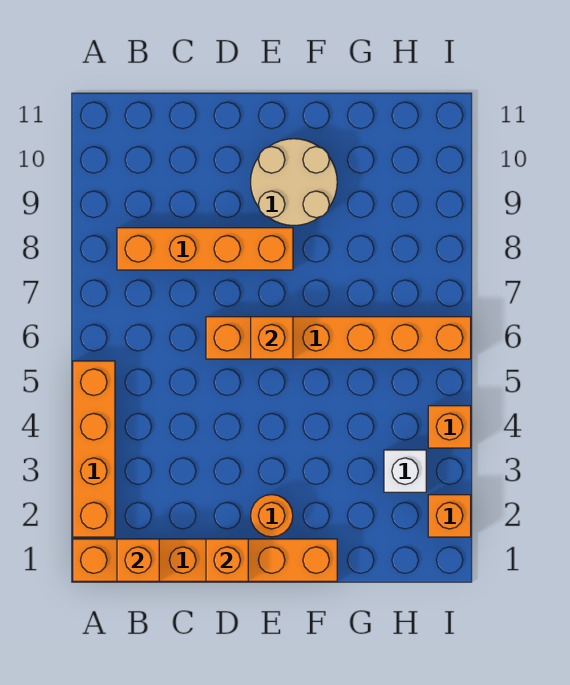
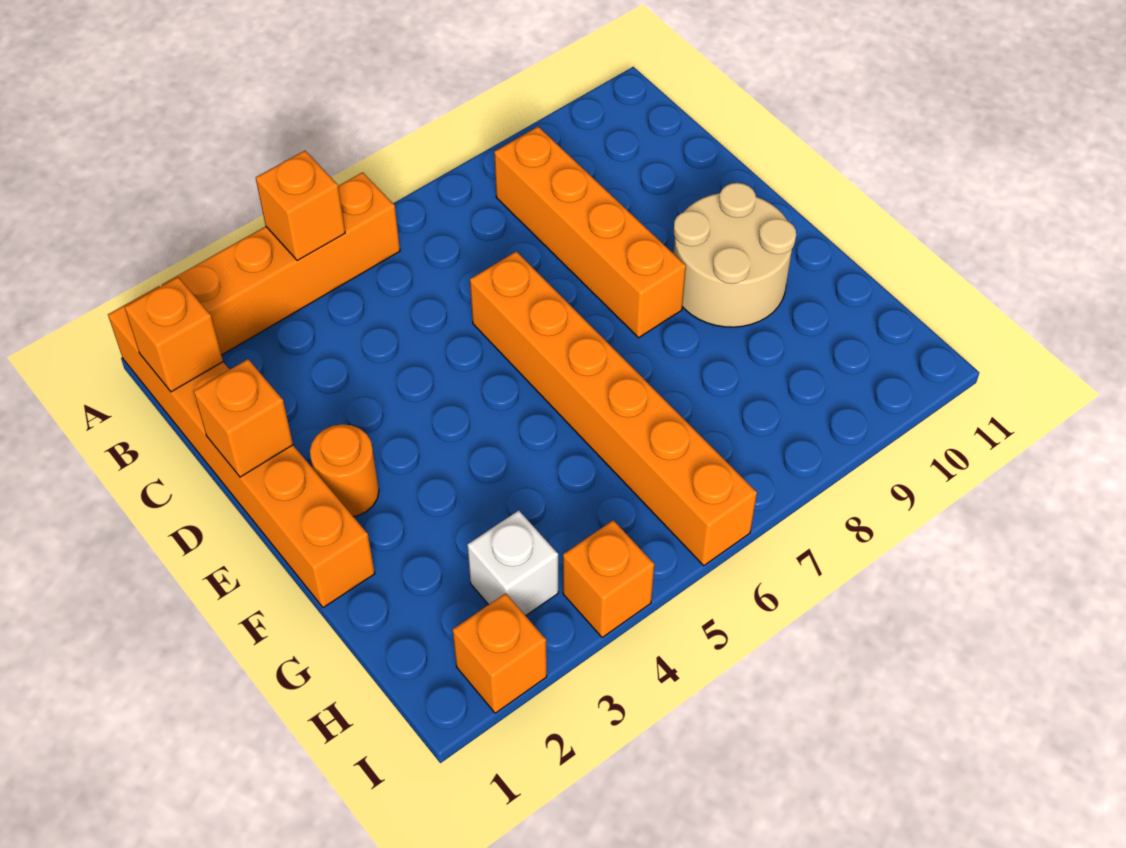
orange brick E6 level 2 -> orange brick A4 level 2

